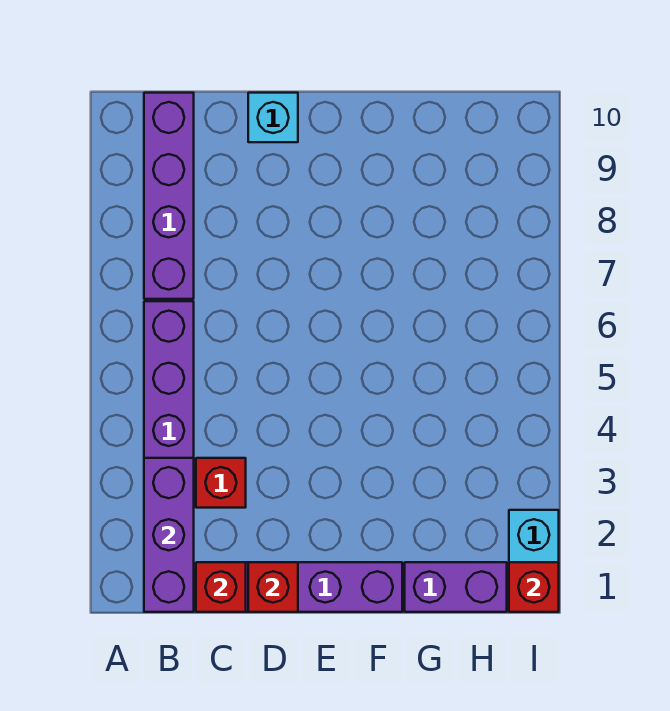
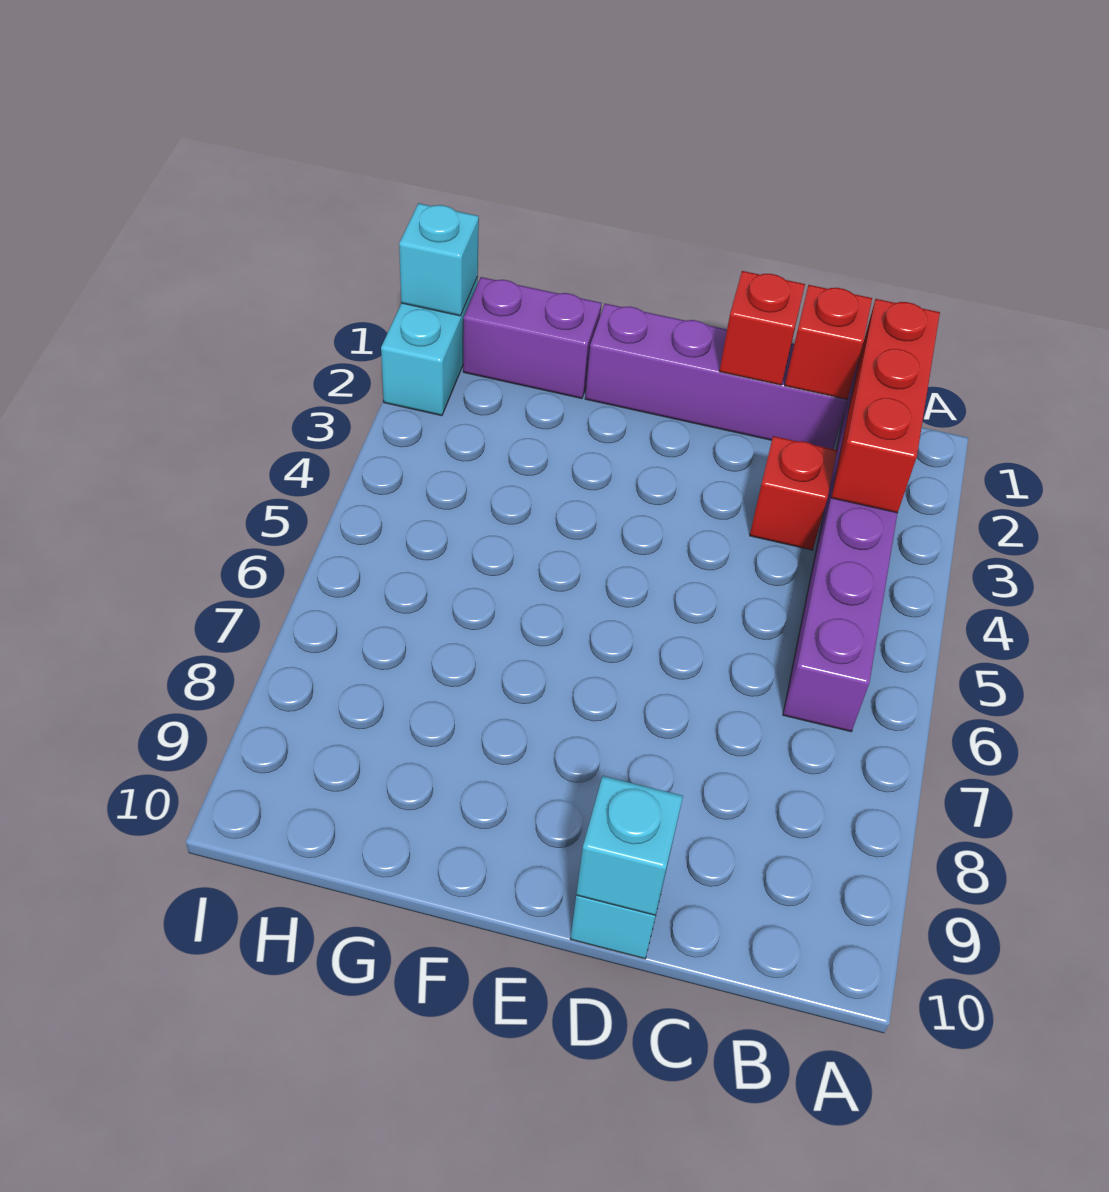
purple brick B1:B3 level 2 -> red brick B1:B3 level 2
purple brick B7:B10 level 1 -> none
none -> cyan brick D10 level 2
red brick I1 level 2 -> cyan brick I1 level 2

